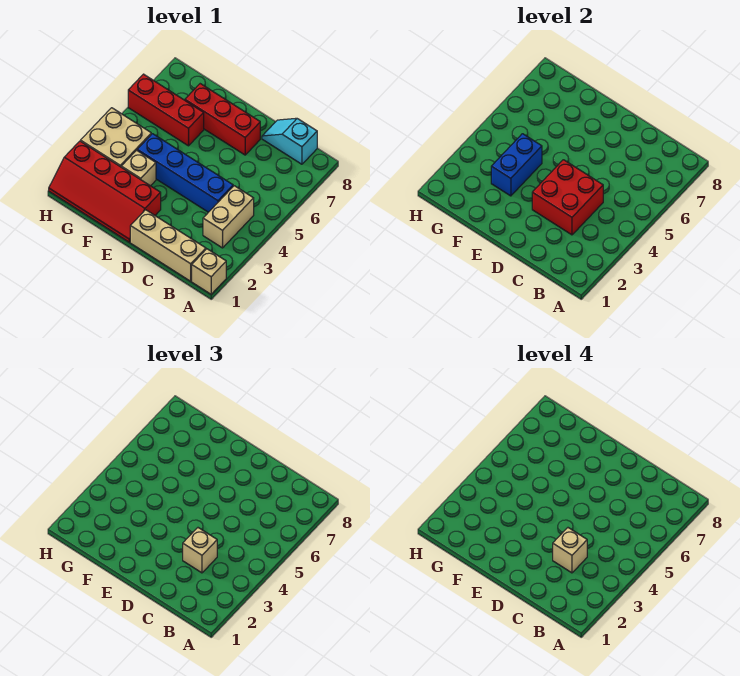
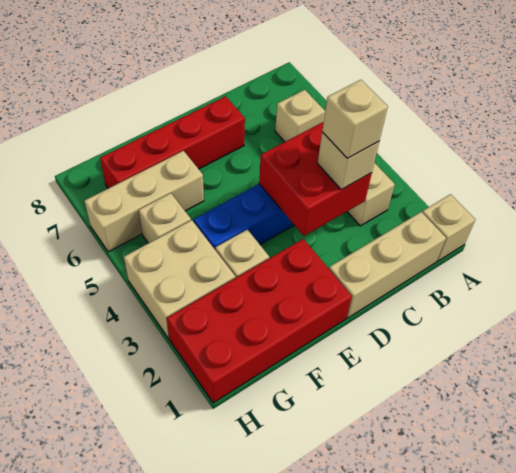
none -> tan brick B6 level 1
cyan slope B8:C8 level 1 top B -> none
red brick D7:F7 level 1 -> red brick D7:G7 level 1
red slope E1:H2 level 1 top 2 -> red brick E1:H2 level 1
blue brick F3:F4 level 2 -> none
red brick F6:H6 level 1 -> tan brick F6:H6 level 1
none -> tan brick G5 level 1

